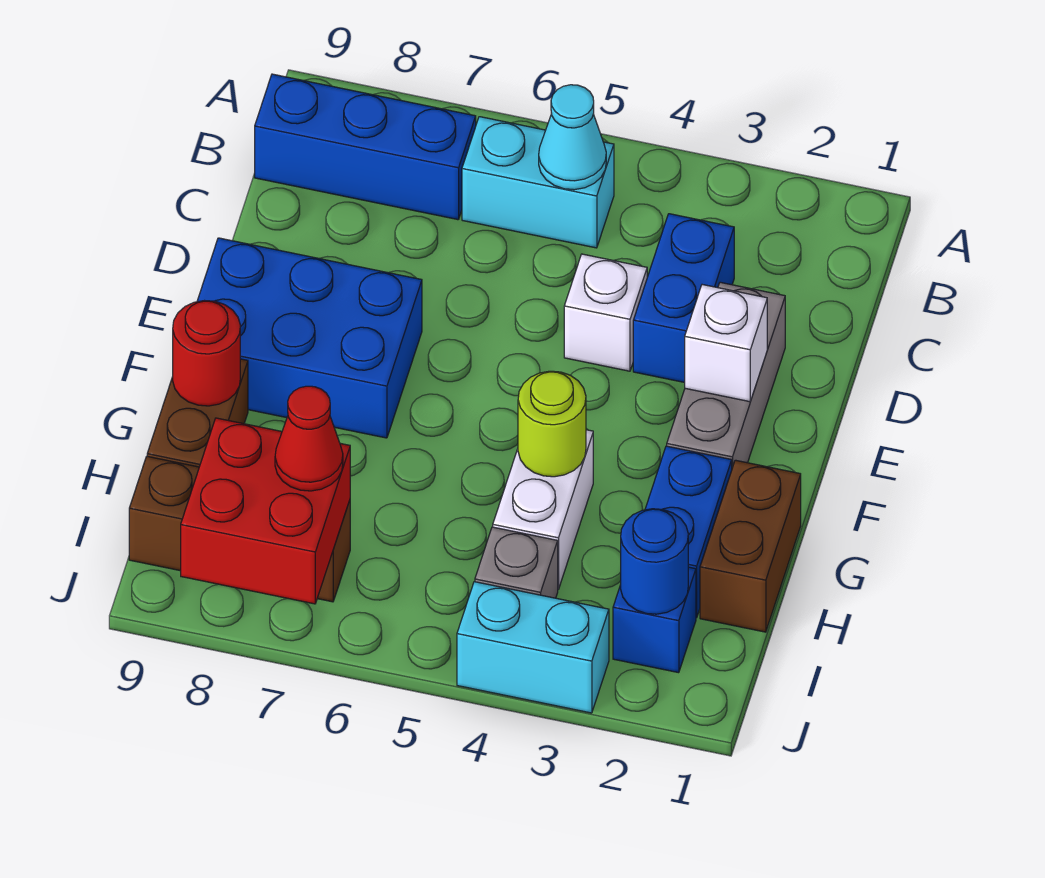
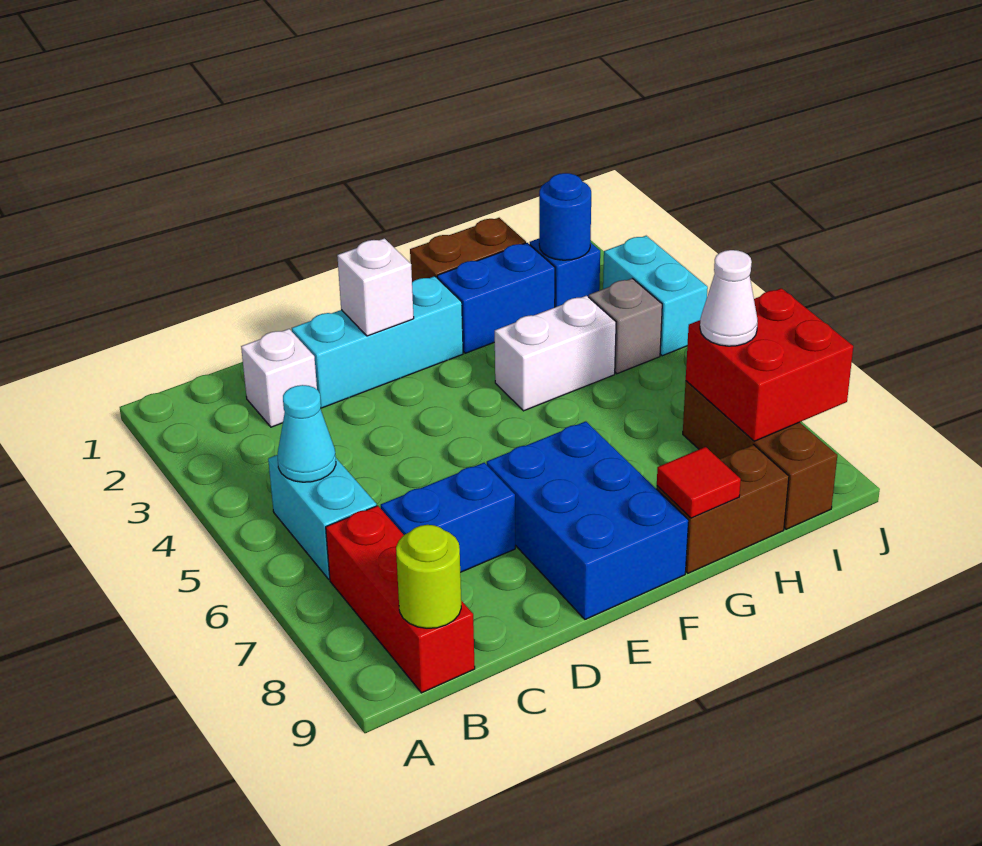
blue brick B7:B9 level 1 -> red brick B7:B9 level 1
blue brick C3:D3 level 1 -> blue brick C7:D7 level 1
grey brick D2:F2 level 1 -> cyan brick D2:F2 level 1
white brick D4 level 1 -> white brick C2 level 1
lime round brick G4 level 2 -> lime round brick B9 level 2
red round brick G9 level 2 -> red tile G9 level 2
red cone I7 level 3 -> white cone I7 level 3

